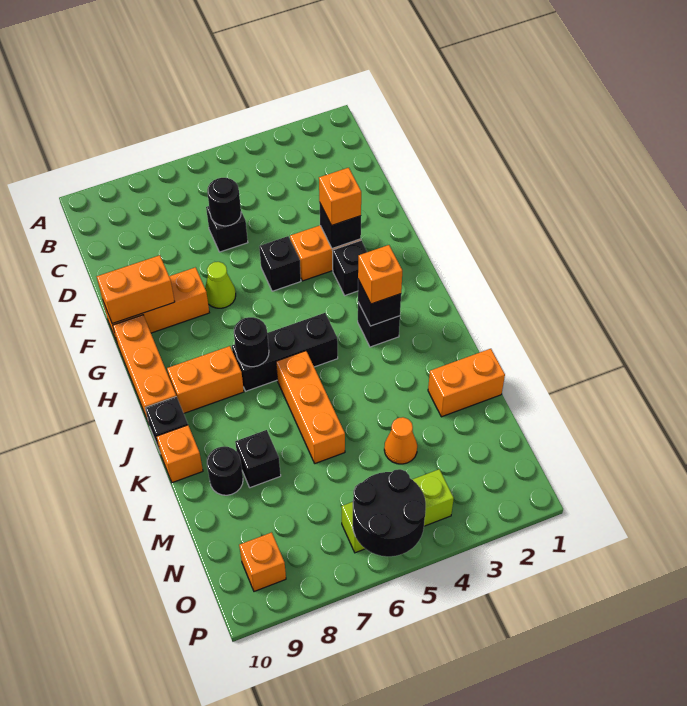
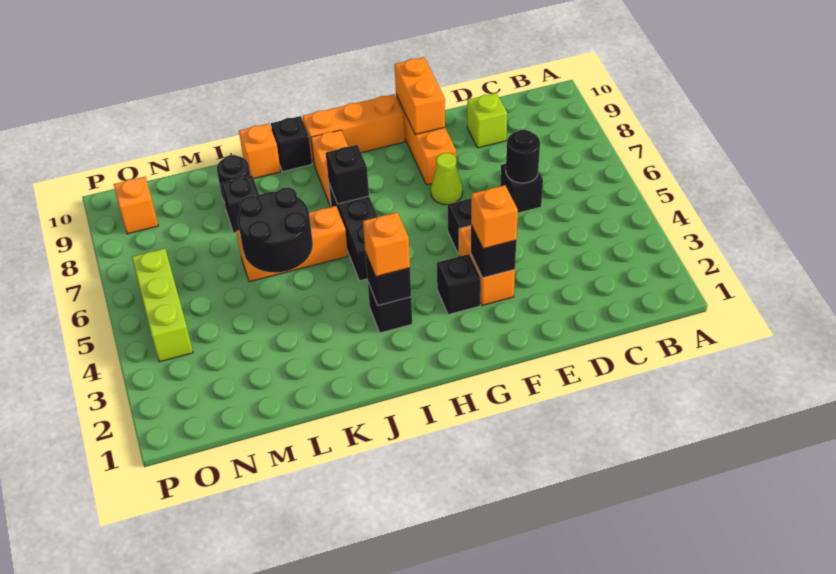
none -> lime brick D9 level 1
black round brick I7 level 2 -> black brick I7 level 2
orange brick L1:L2 level 1 -> none
orange cone M4 level 1 -> none
black round brick O5:P6 level 2 -> black round brick K5:L6 level 2

